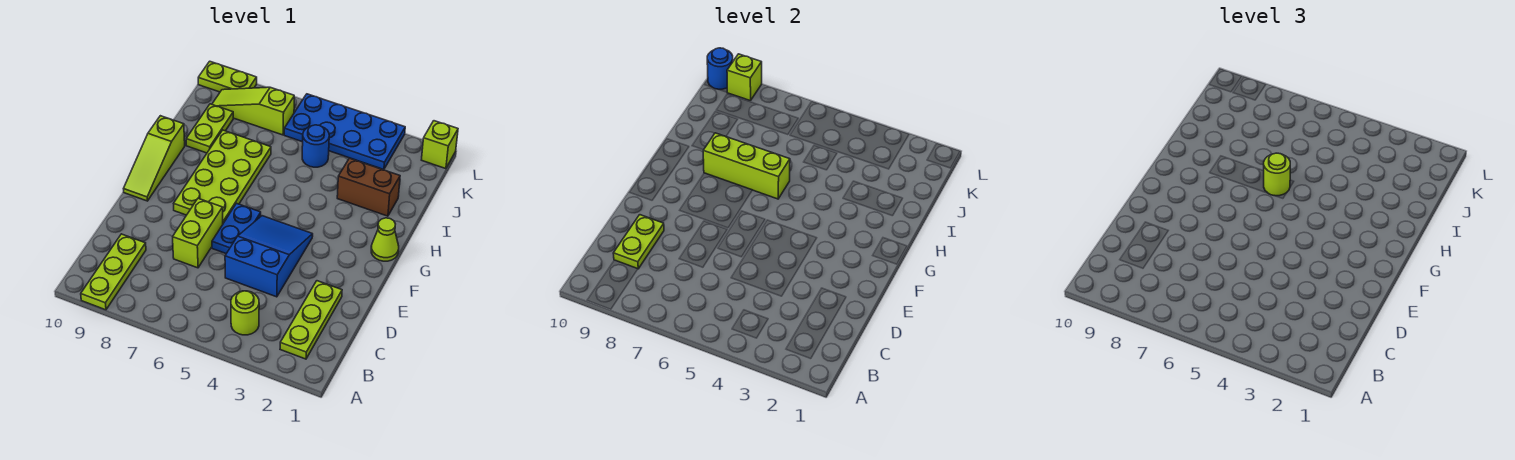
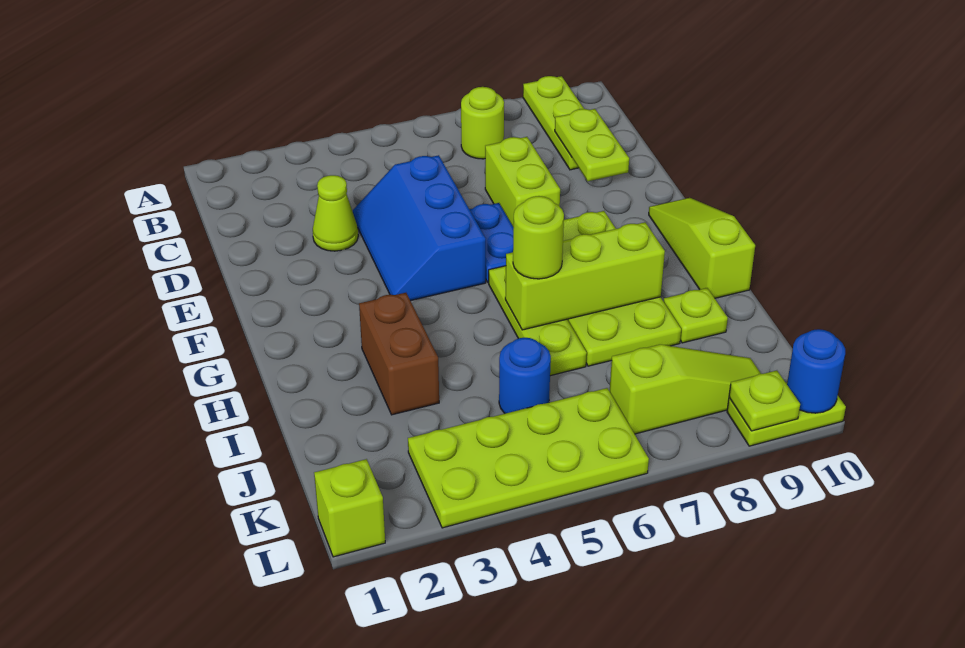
lime plate B2:D2 level 1 -> lime plate G6:I6 level 1
lime round brick B4 level 1 -> lime round brick B7 level 1
blue slope D4:F5 level 1 top D -> blue slope D4:F5 level 1 top 5
lime cone G1 level 1 -> lime cone D3 level 1
brown brick I2:I3 level 1 -> brown brick H3:I3 level 1
lime plate I9:J9 level 1 -> lime plate I9 level 1
blue plate K3:L6 level 1 -> lime plate K3:L6 level 1
lime brick L9 level 2 -> lime plate L9 level 2

